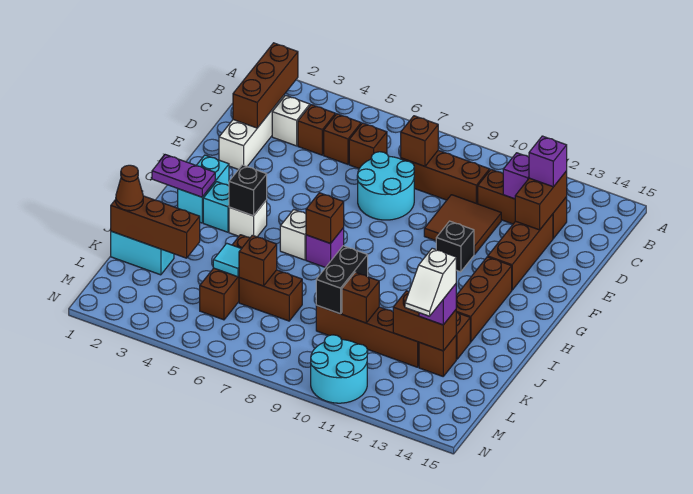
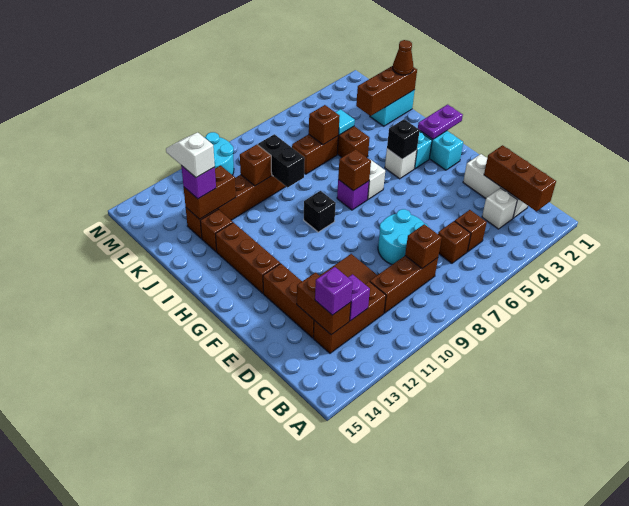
brown brick C4 level 1 -> none
black brick F11 level 1 -> black brick H9 level 1

